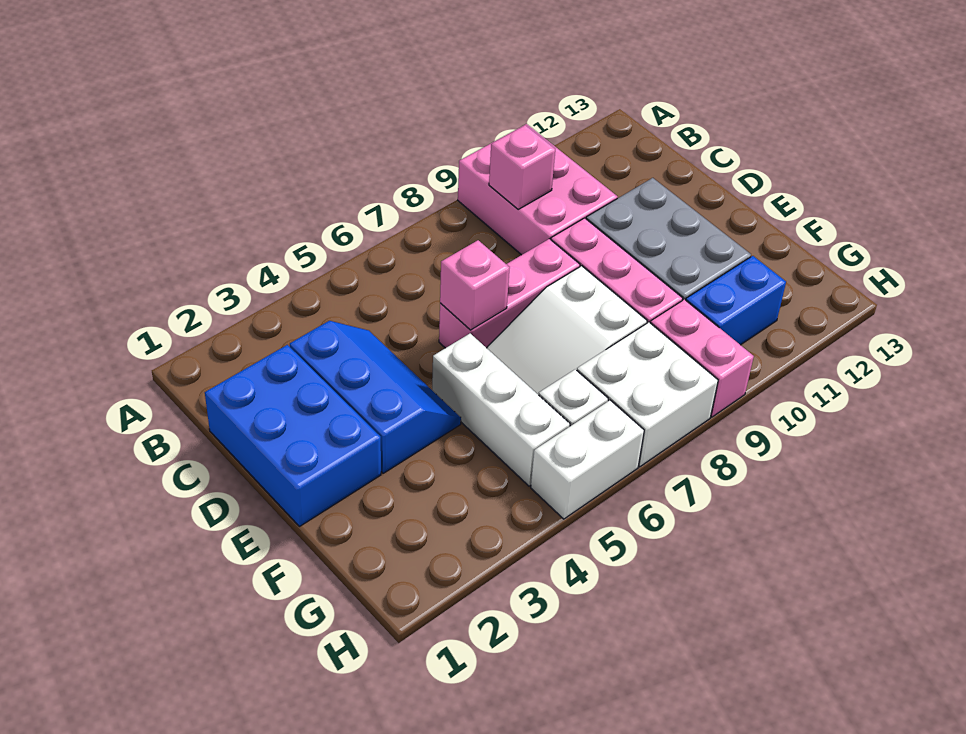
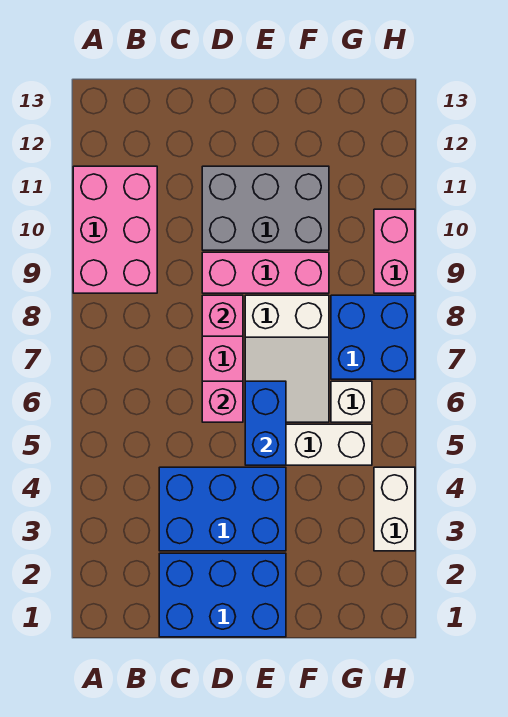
pink brick A9:C10 level 1 -> pink brick A9:B11 level 1
pink brick B9 level 2 -> pink brick D8 level 2
blue slope C3:E4 level 1 top 3 -> blue brick C3:E4 level 1
white brick G7:H8 level 1 -> blue brick G7:H8 level 1
pink brick G9:H9 level 1 -> pink brick H9:H10 level 1
blue brick G10:G11 level 1 -> blue brick E5:E6 level 2
white brick H5:H6 level 1 -> white brick H3:H4 level 1

